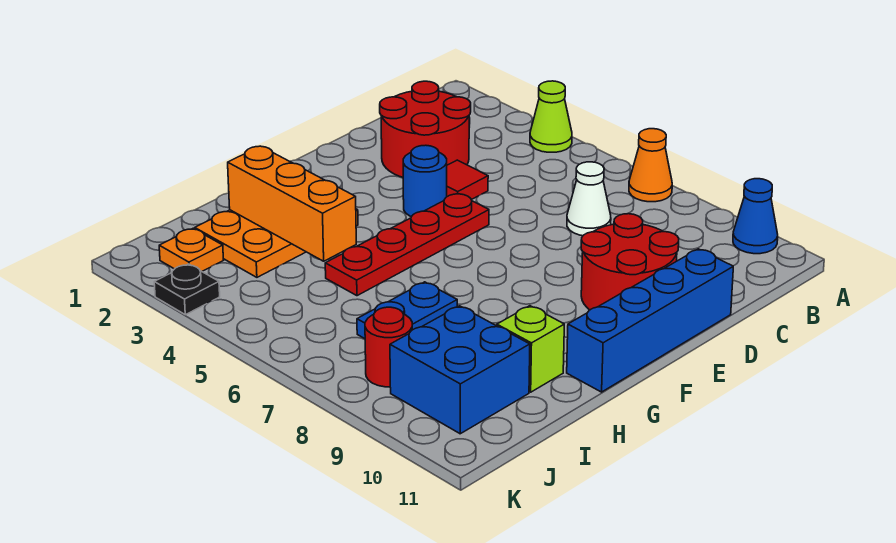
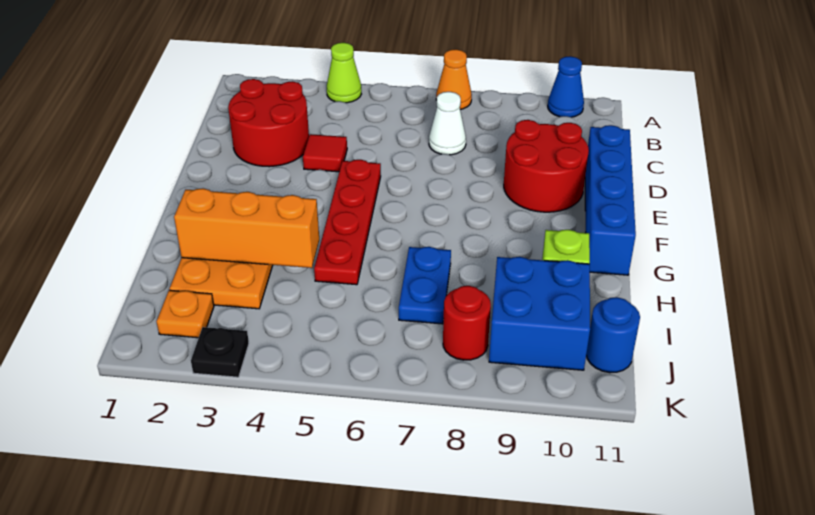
blue round brick E4 level 1 -> blue round brick J11 level 1

